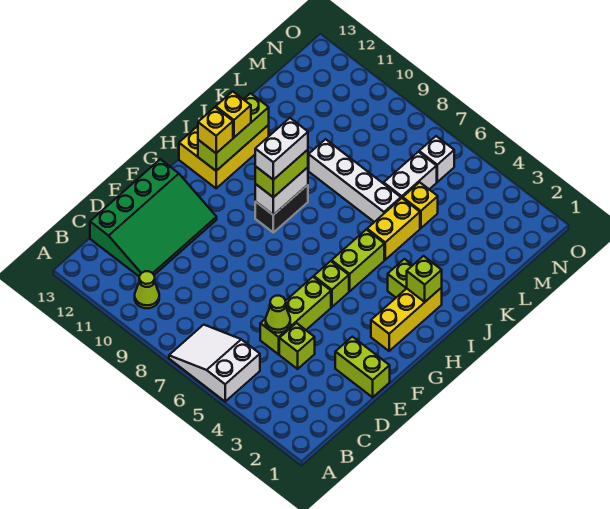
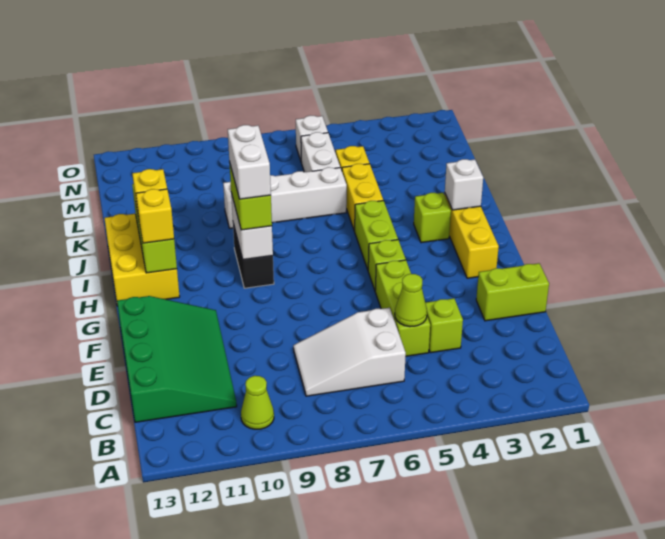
white slope A5:B7 level 1 top 5 -> white slope C6:D8 level 1 top 6
lime brick I2 level 2 -> white brick I2 level 2

